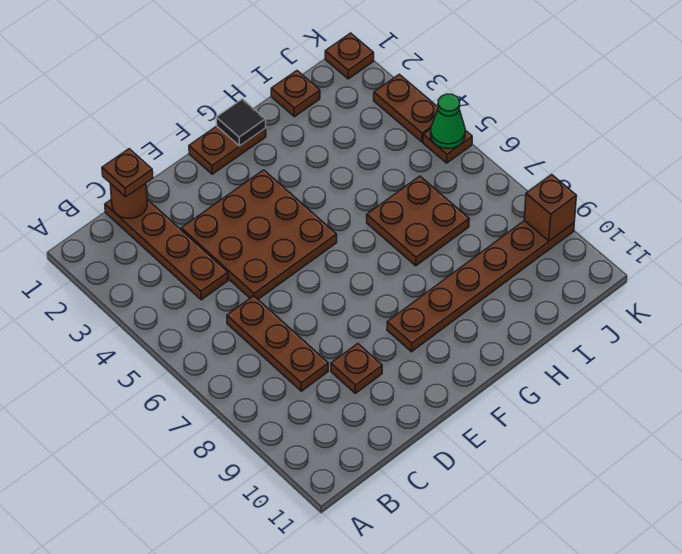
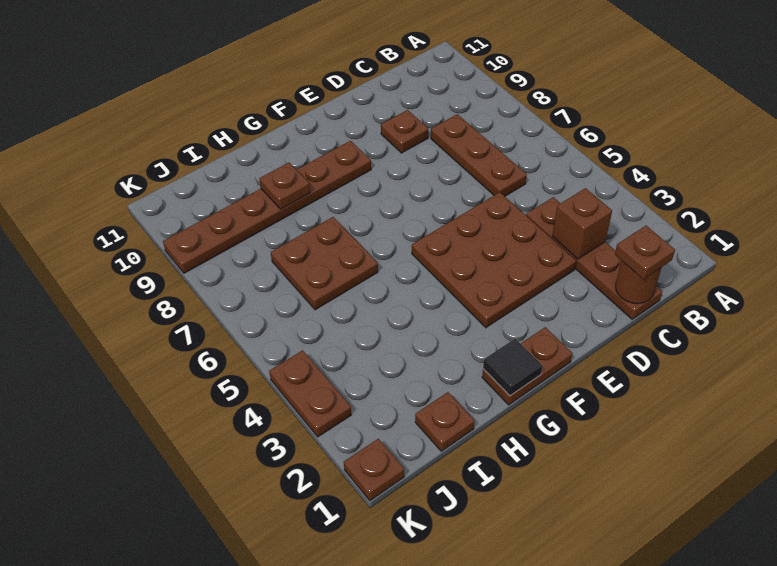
brown plate K5 level 1 -> brown plate H9 level 2
green cone K5 level 2 -> none
brown brick K9 level 2 -> brown brick C3 level 2

